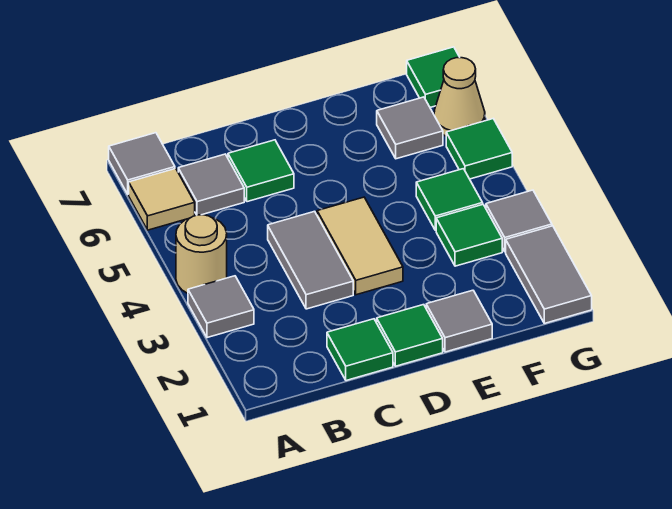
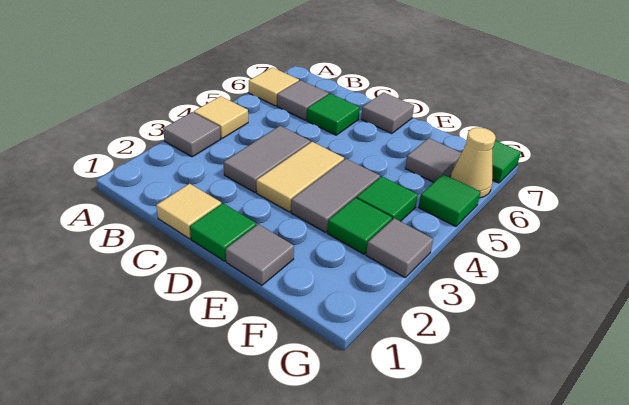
tan round brick A4 level 1 -> tan tile A4 level 1
grey tile A7 level 1 -> grey tile D7 level 1
green tile C1 level 1 -> tan tile C1 level 1
grey tile G1:G2 level 1 -> grey tile E3:E4 level 1

